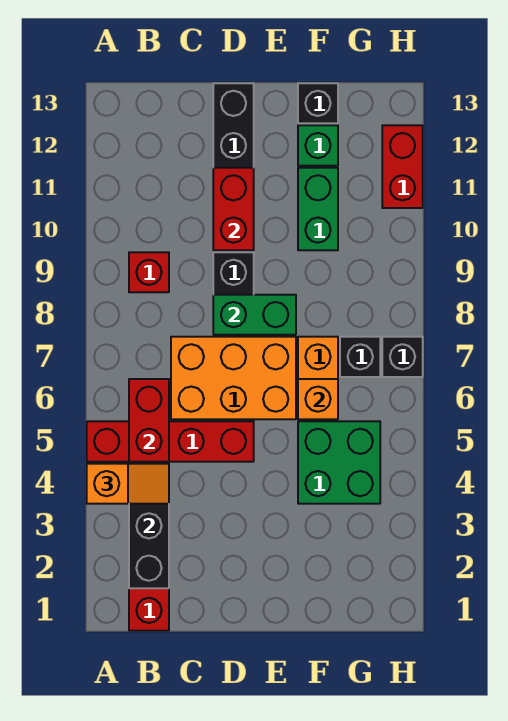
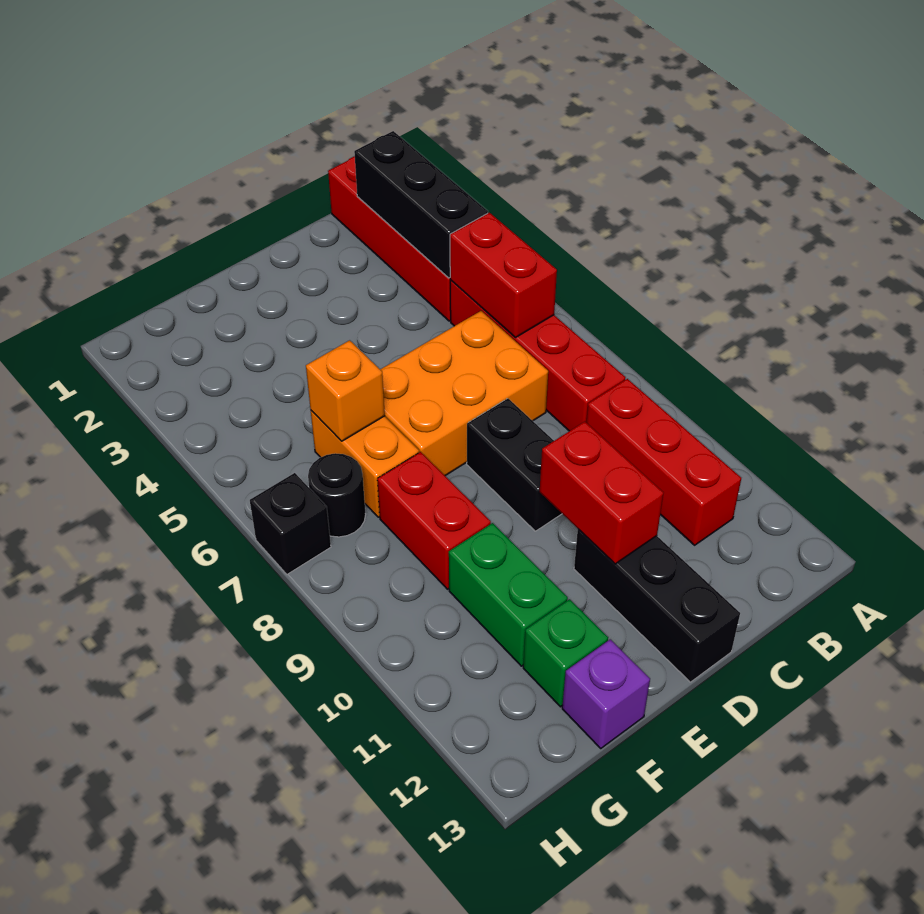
orange slope A4:B4 level 3 top A -> none
red brick A5:D5 level 1 -> red brick B5:B8 level 1
red brick B9 level 1 -> red brick B9:B11 level 1
green brick D8:E8 level 2 -> none
green brick F4:G5 level 1 -> none
black brick F13 level 1 -> purple brick F13 level 1
black brick G7 level 1 -> black round brick G7 level 1
red brick H11:H12 level 1 -> red brick F8:F9 level 1

